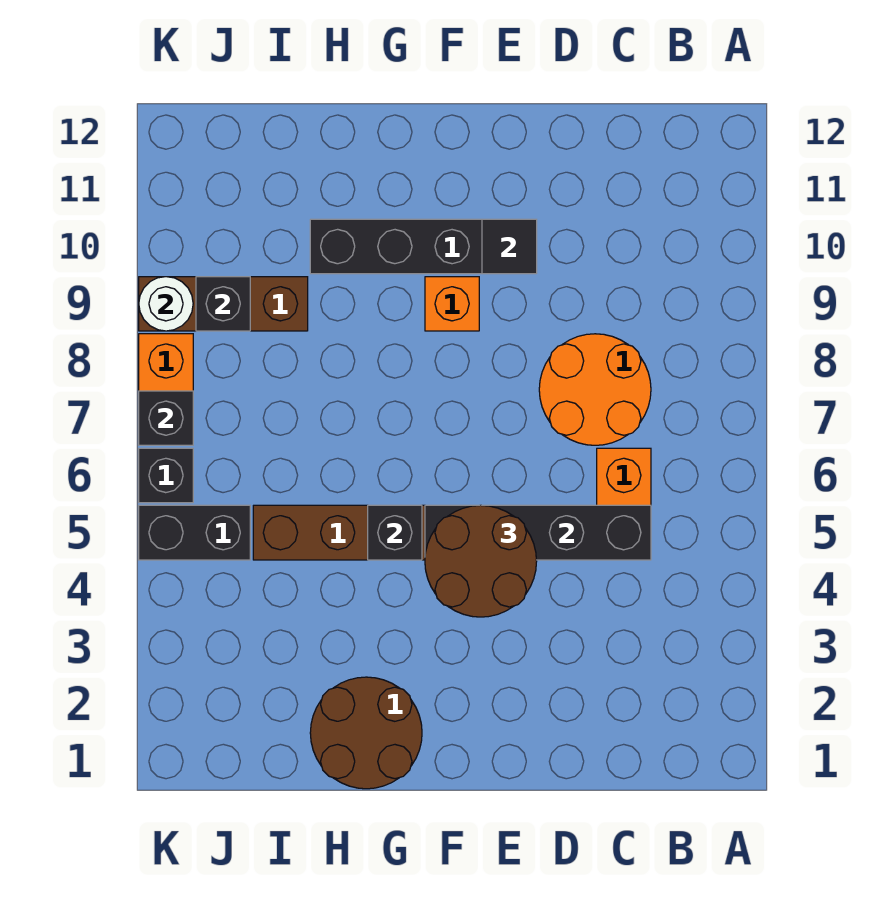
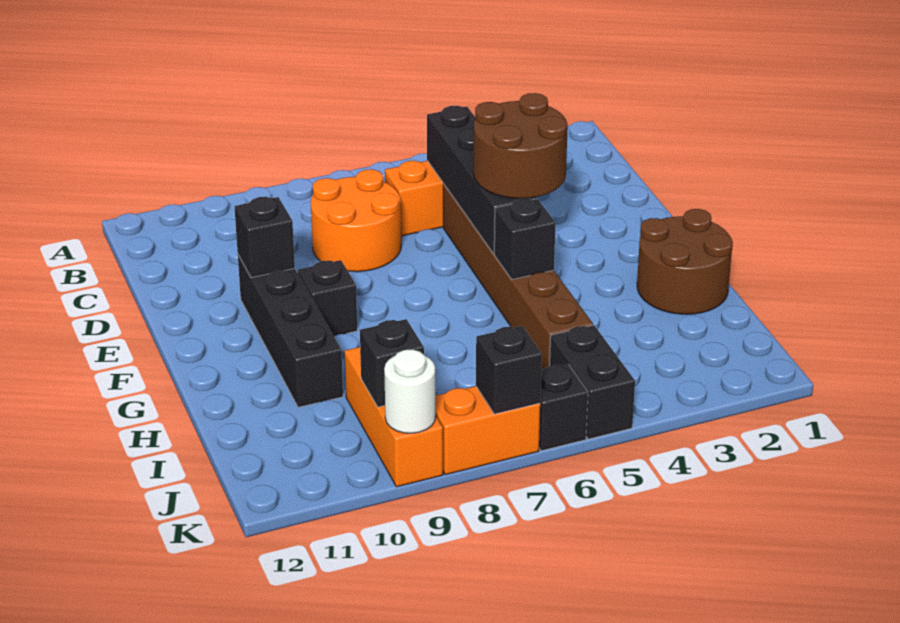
black tile E10 level 2 -> black brick E10 level 2
orange brick F9 level 1 -> black brick F9 level 1
brown brick I9:K9 level 1 -> orange brick I9:K9 level 1

